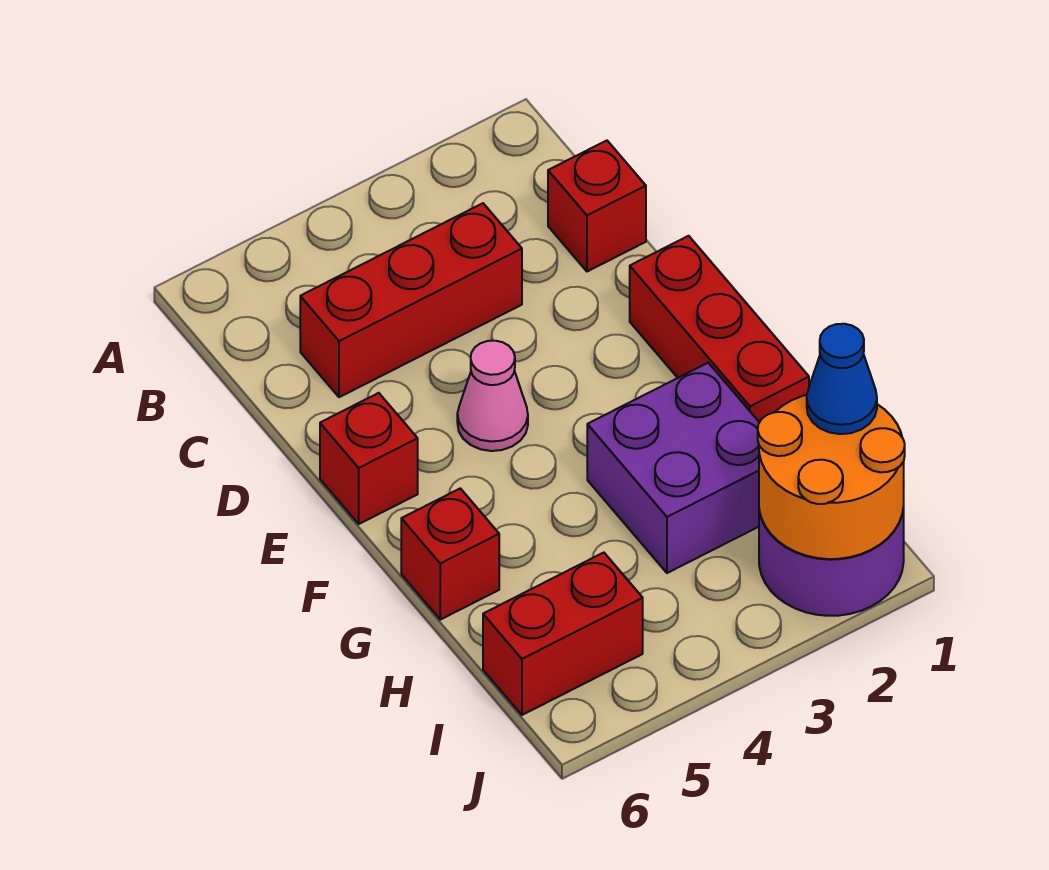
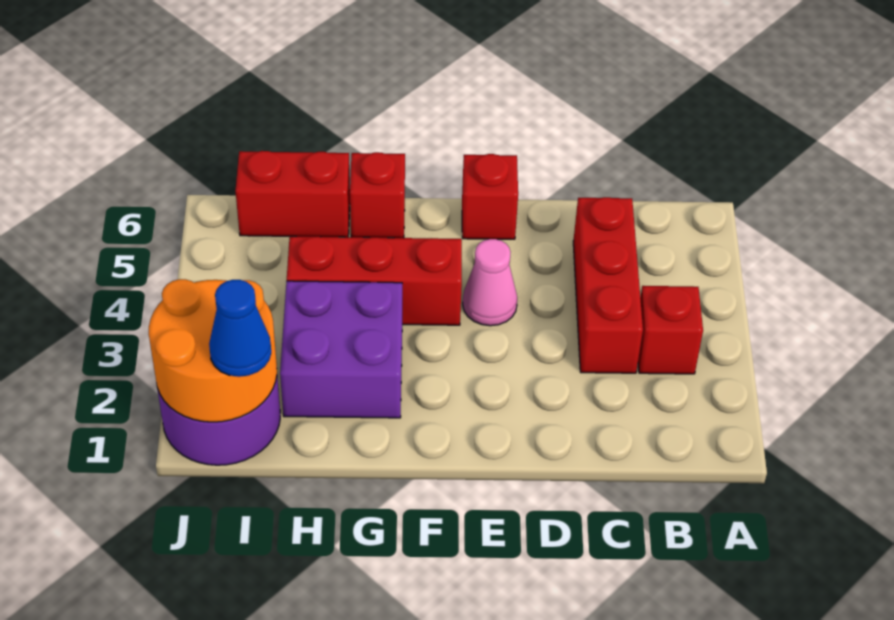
red brick C1 level 1 -> red brick B3 level 1
red brick E1:G1 level 1 -> red brick F4:H4 level 1
red brick I5:I6 level 1 -> red brick H6:I6 level 1

